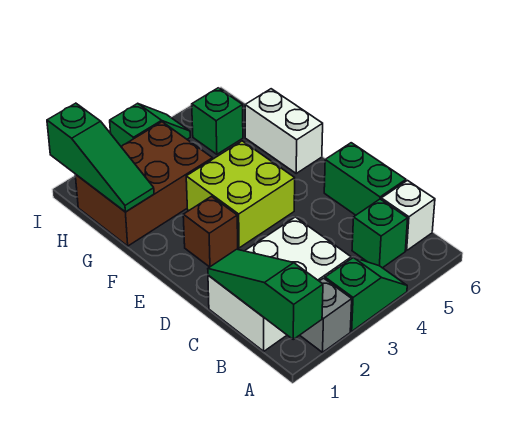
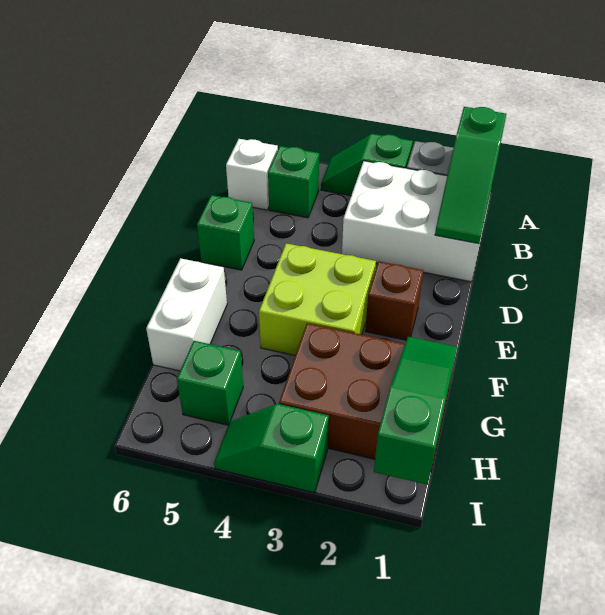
green brick C6:D6 level 1 -> green brick D6 level 1

